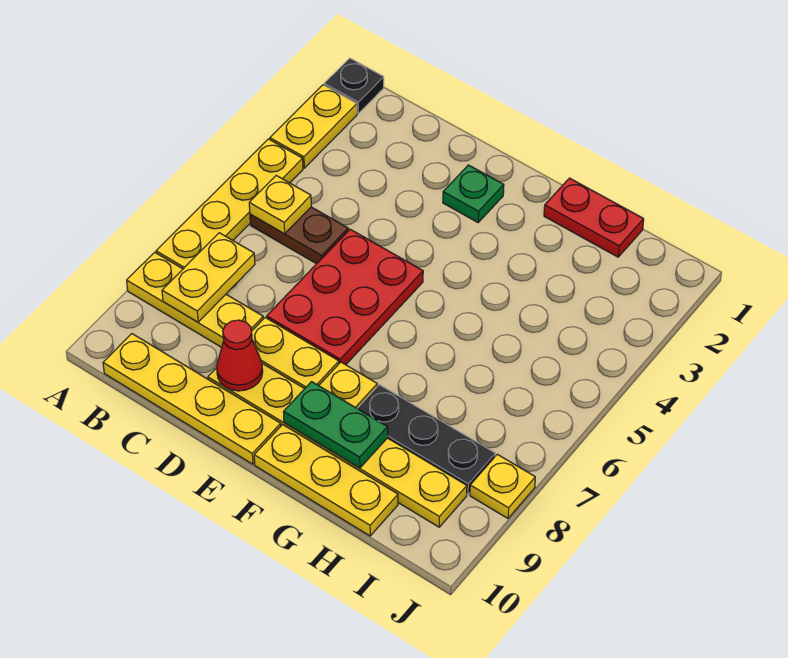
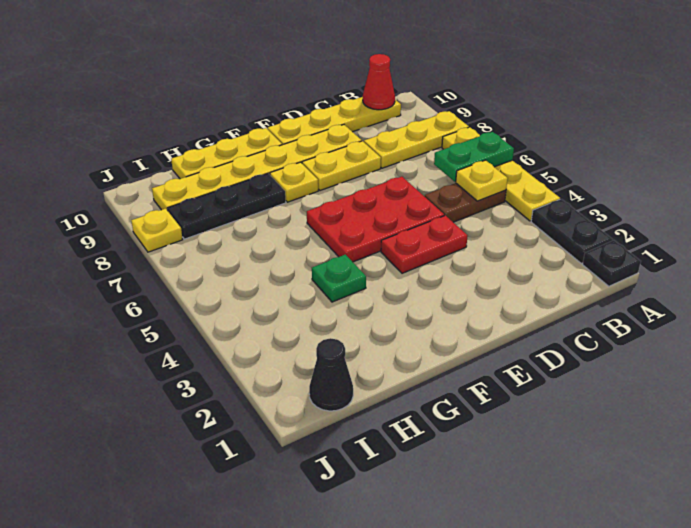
yellow plate A2:A3 level 1 -> black plate A2:A3 level 1
yellow plate B7:B8 level 2 -> none
red plate D5:E7 level 1 -> red plate D5:F6 level 1
red cone D9 level 2 -> red cone B10 level 2
green plate E2 level 1 -> green plate G4 level 1
green plate F9:G9 level 2 -> green plate A6:B6 level 2
red plate G1:H1 level 1 -> red plate D4:E4 level 1
none -> black cone I1 level 1

